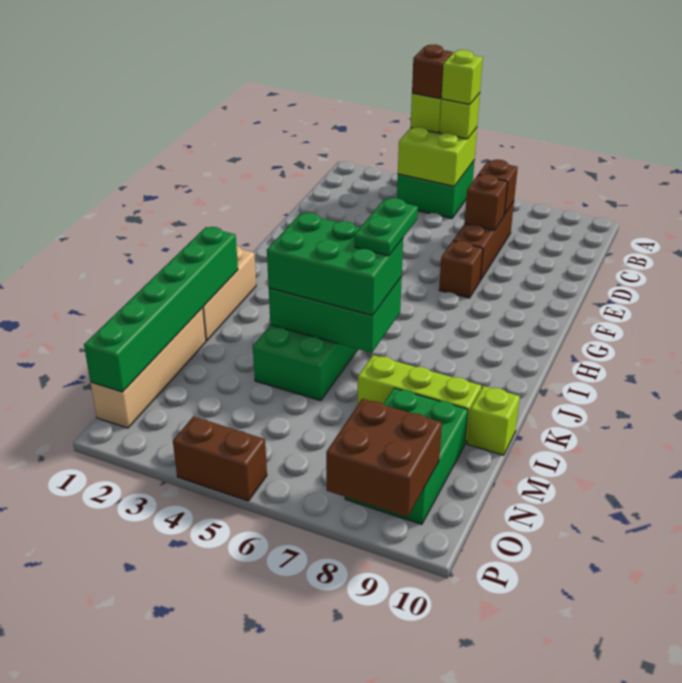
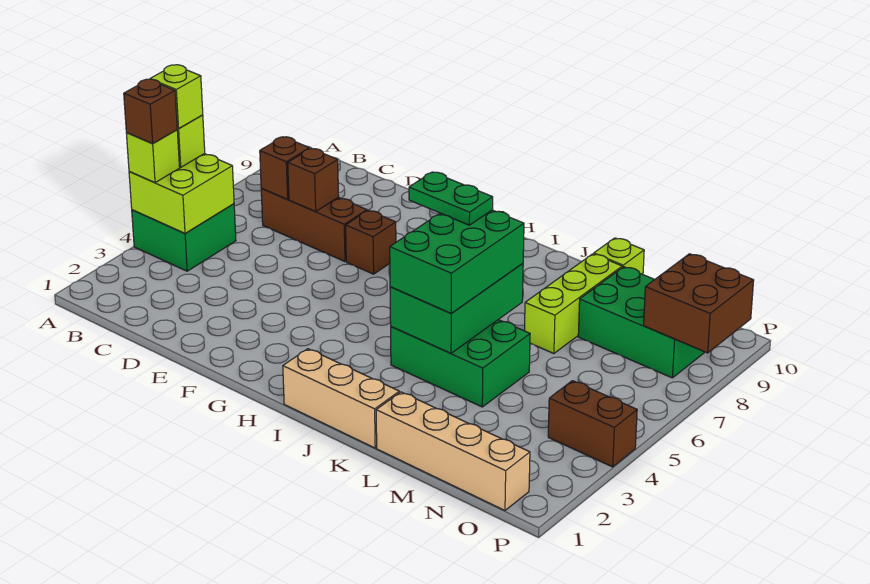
green brick J1:O1 level 2 -> none
brown brick P4:P5 level 1 -> brown brick O4:P4 level 1

